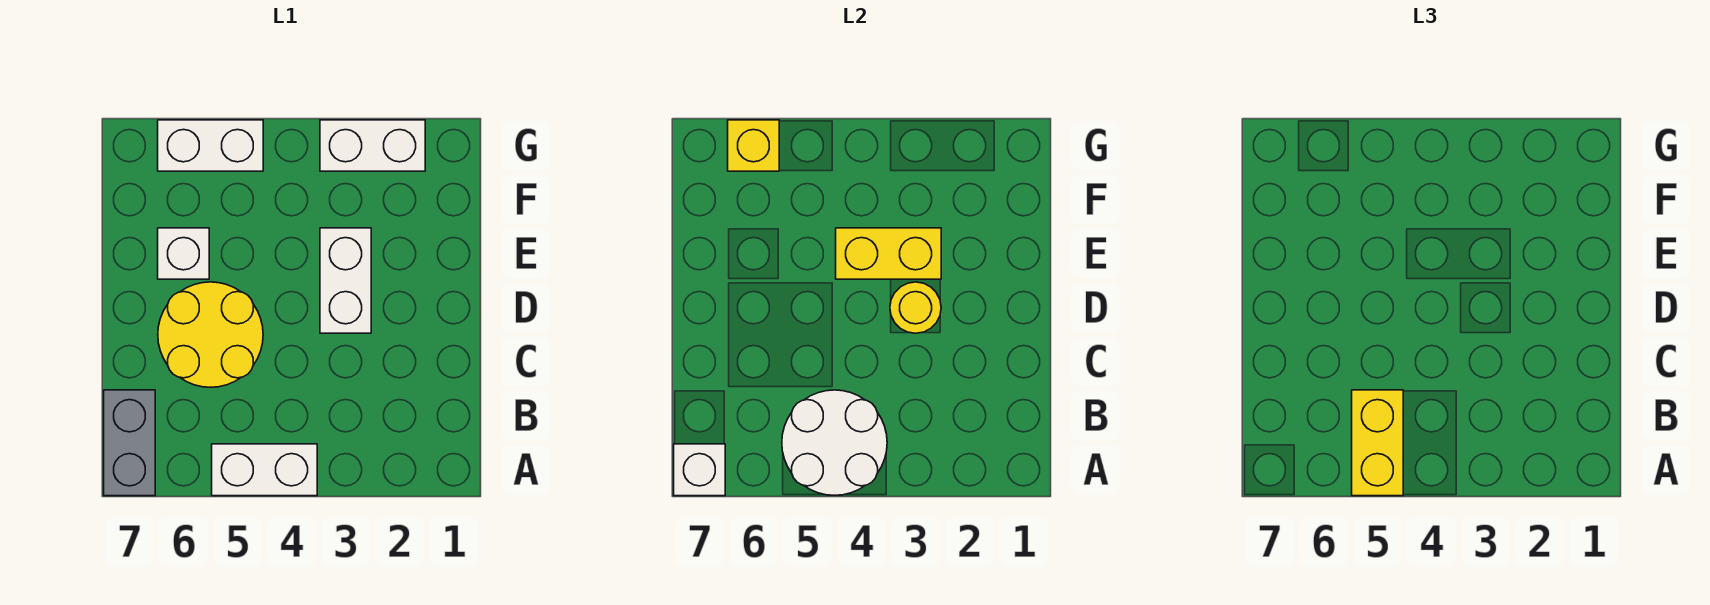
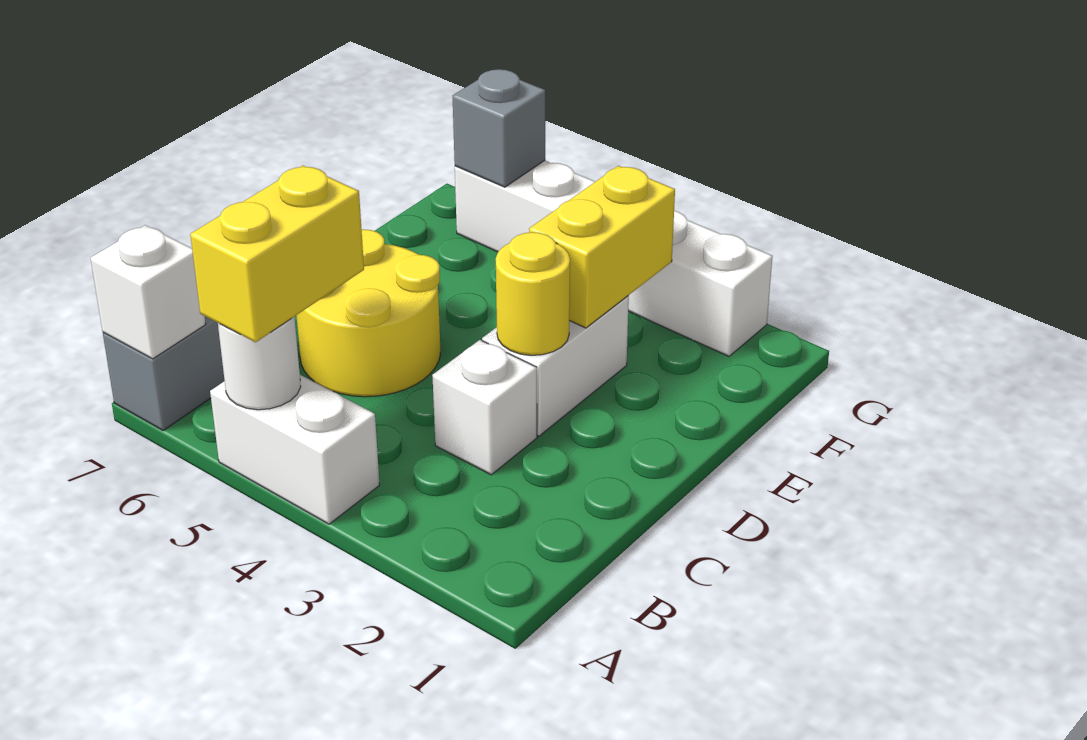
white round brick A4:B5 level 2 -> white round brick A5 level 2
yellow brick E3:E4 level 2 -> yellow brick E3:F3 level 2
white brick E6 level 1 -> white brick C3 level 1
yellow brick G6 level 2 -> grey brick G6 level 2

